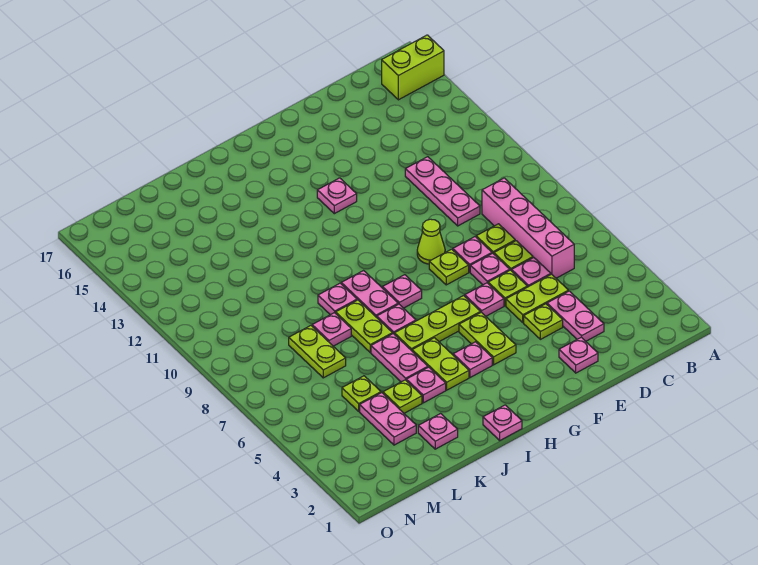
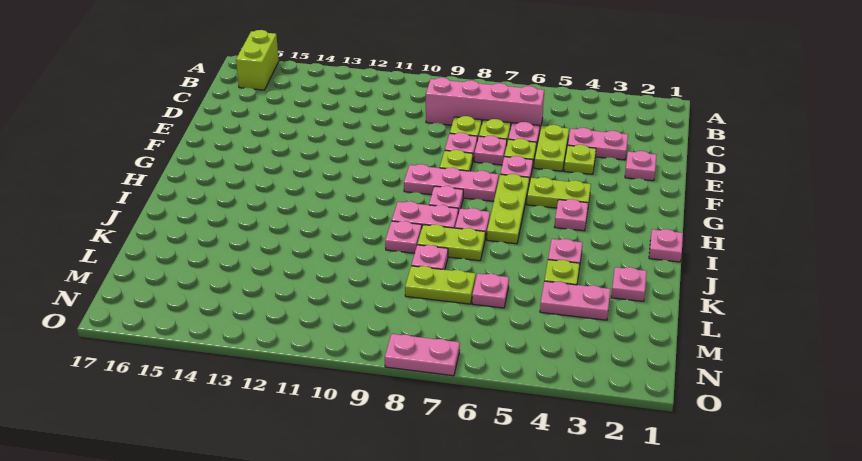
pink plate D10:D12 level 1 -> pink plate G7:G9 level 1
lime cone F9 level 1 -> none
pink plate G13 level 1 -> pink plate L6 level 1
lime plate I4:I5 level 1 -> none
pink plate J5:J6 level 1 -> pink plate O7:O8 level 1
lime plate L5 level 1 -> none

